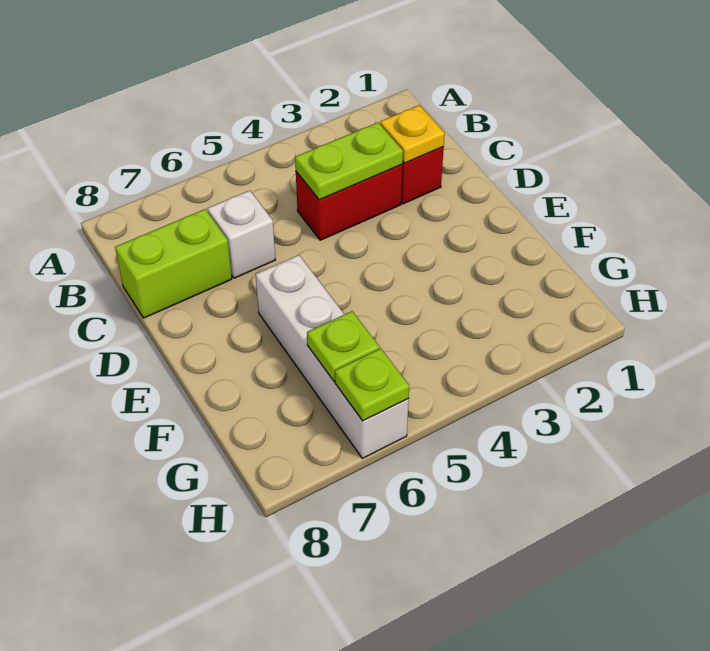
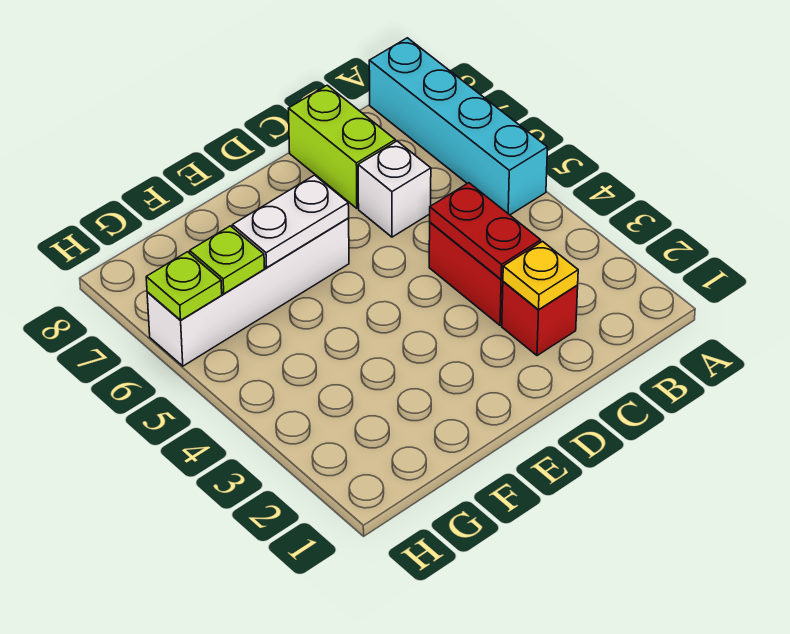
none -> cyan brick A5:A8 level 1
lime plate C3:C4 level 2 -> red plate C3:C4 level 2
none -> white plate E6:F6 level 2

